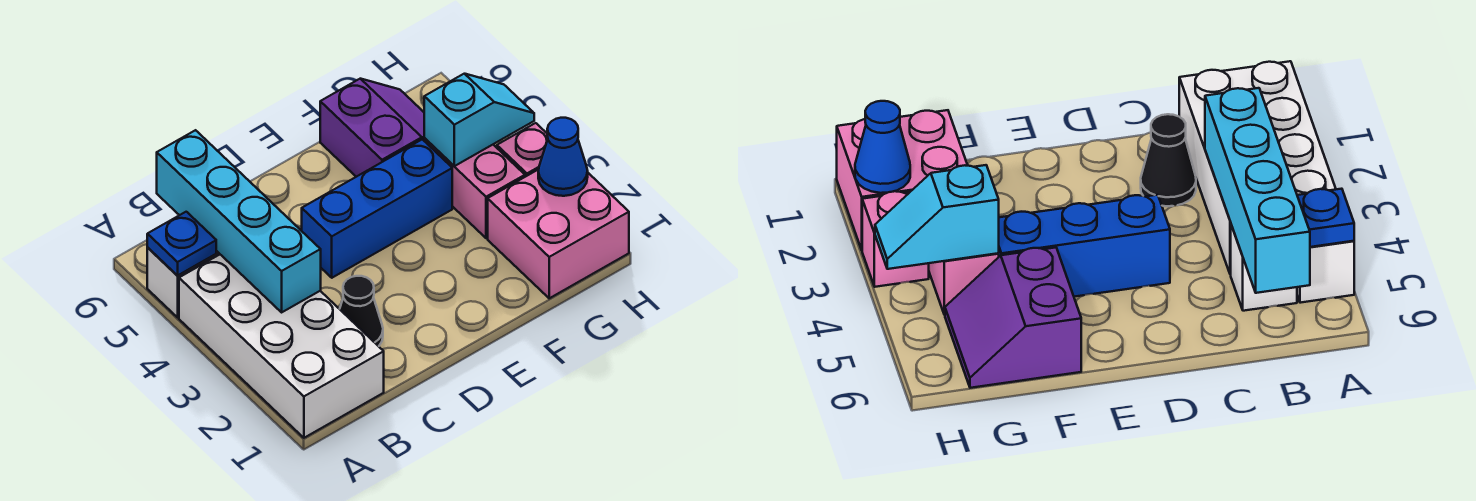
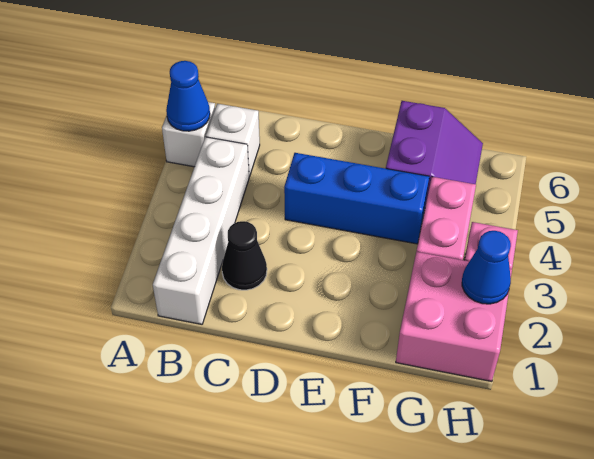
white brick A1:B4 level 1 -> white brick B1:B4 level 1
blue plate A5 level 2 -> blue cone A5 level 2
cyan brick B3:B6 level 2 -> none
cyan slope G4:H4 level 2 top G -> none

